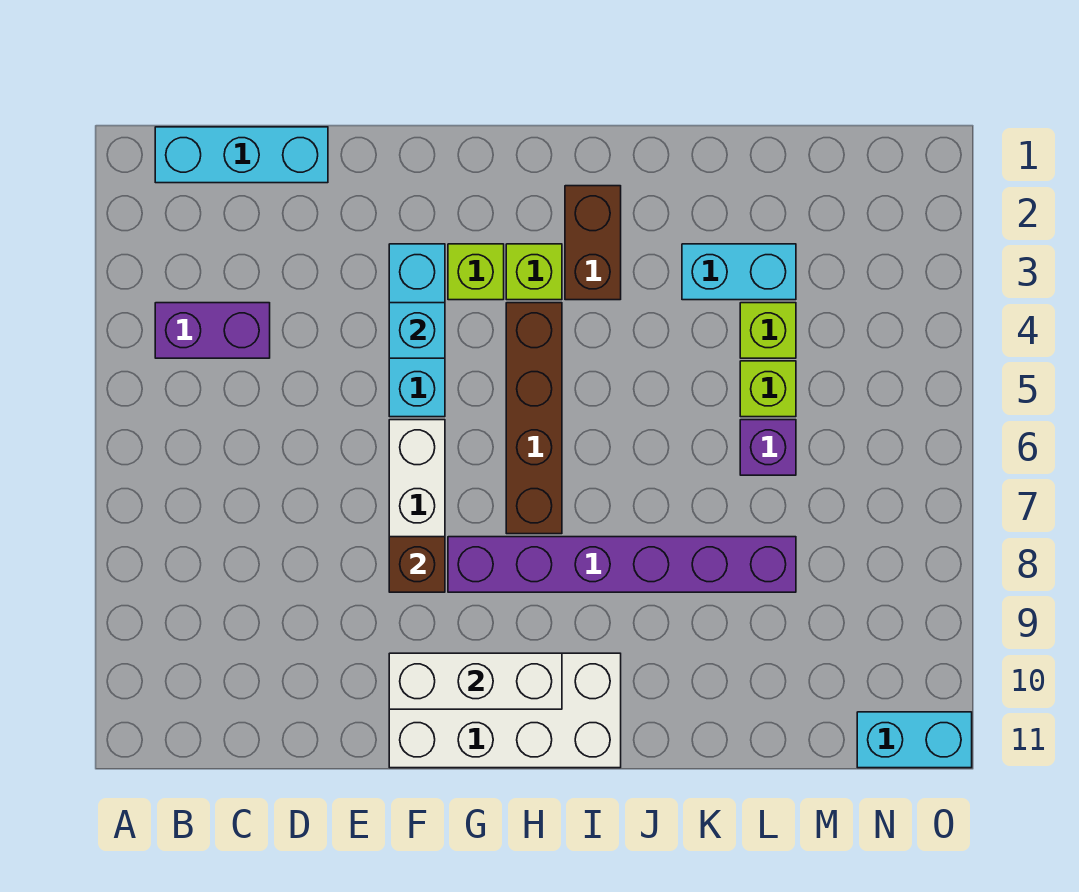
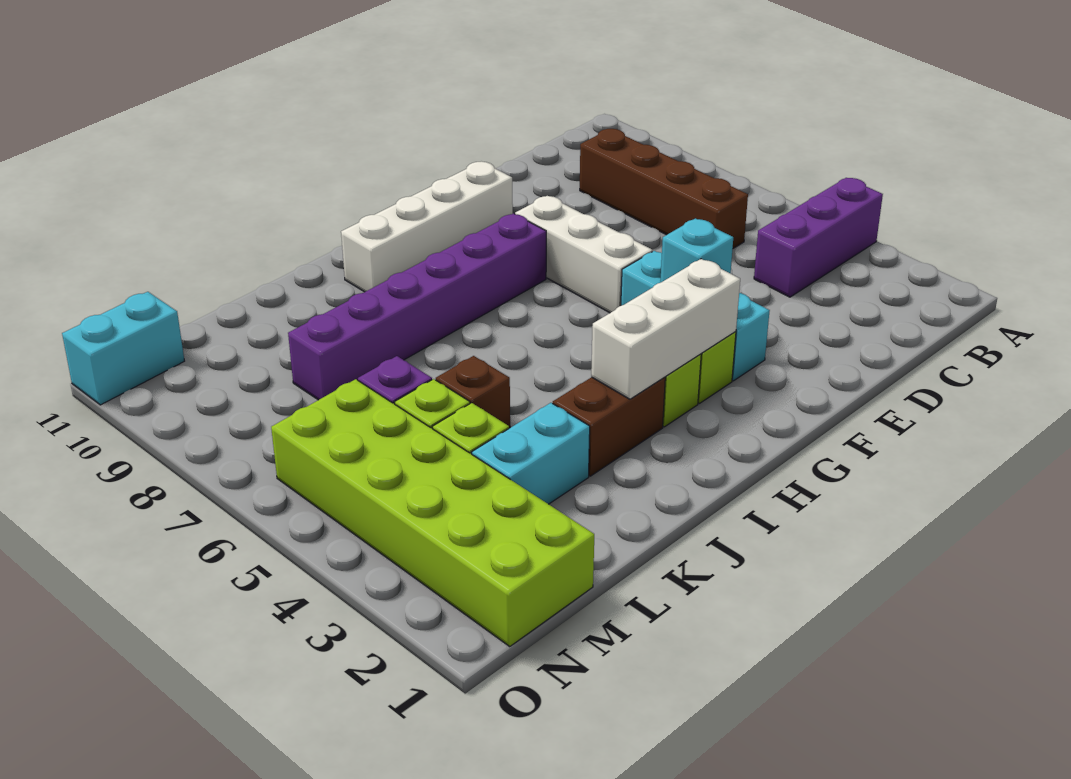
cyan brick B1:D1 level 1 -> none
purple brick B4:C4 level 1 -> purple brick A4:C4 level 1
brown brick F8 level 2 -> brown brick K5 level 1
white brick F10:I11 level 1 -> white brick F10:I10 level 1
white brick F10:H10 level 2 -> white brick G3:I3 level 2
brown brick H4:H7 level 1 -> brown brick C6:C9 level 1
brown brick I2:I3 level 1 -> brown brick I3:J3 level 1
none -> lime brick M1:N6 level 1

